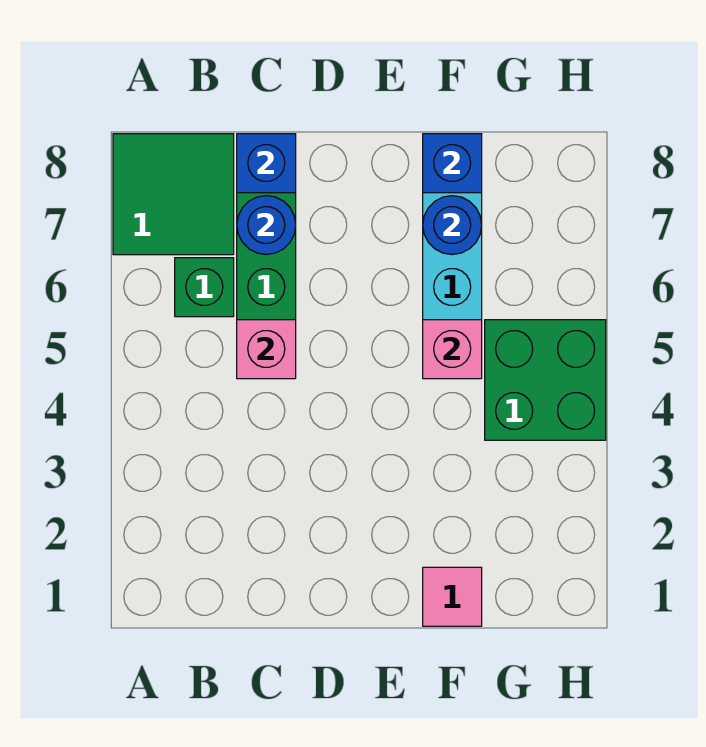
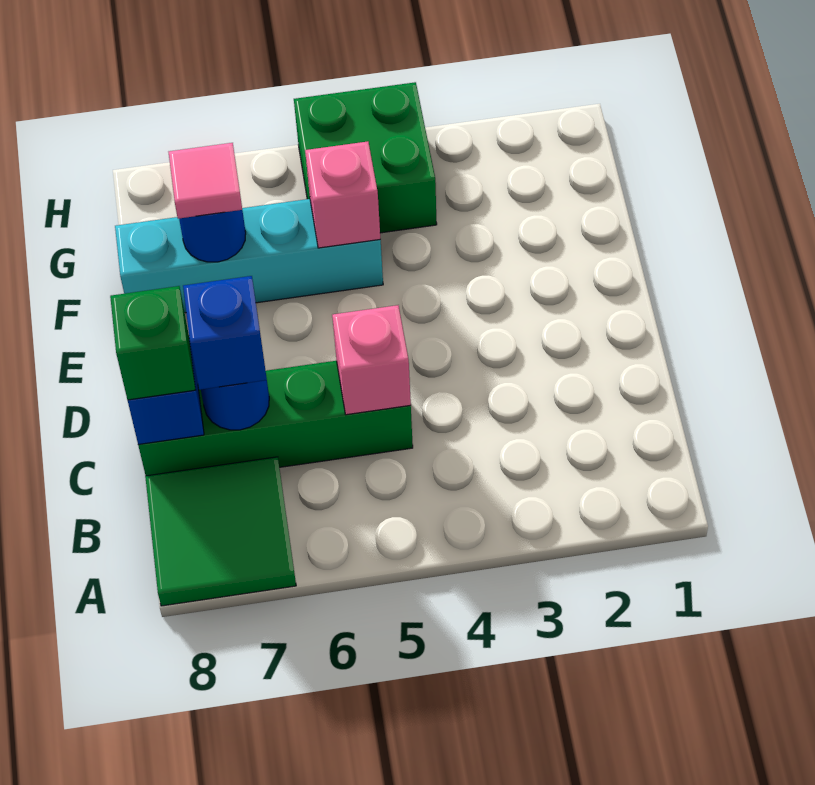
green brick B6 level 1 -> green brick C8 level 3
pink tile F1 level 1 -> pink tile F7 level 3
blue brick F8 level 2 -> blue brick C7 level 3

